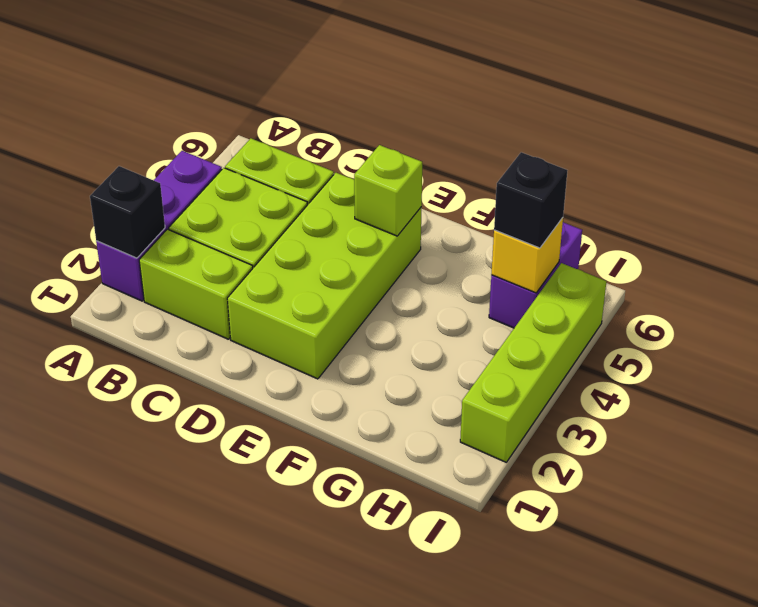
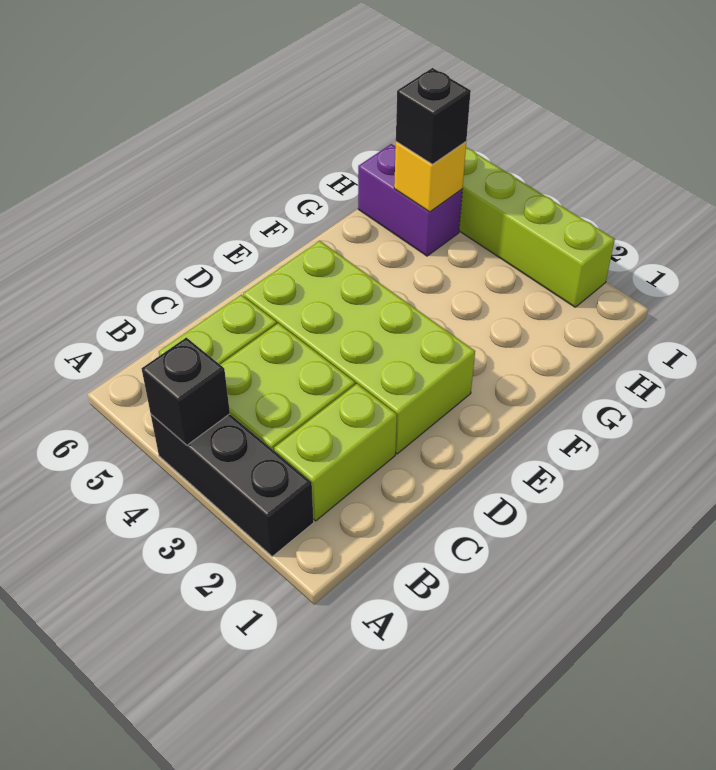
purple brick A2:A4 level 1 -> black brick A2:A4 level 1
black brick A2 level 2 -> black brick A4 level 2
lime brick E5 level 2 -> none

